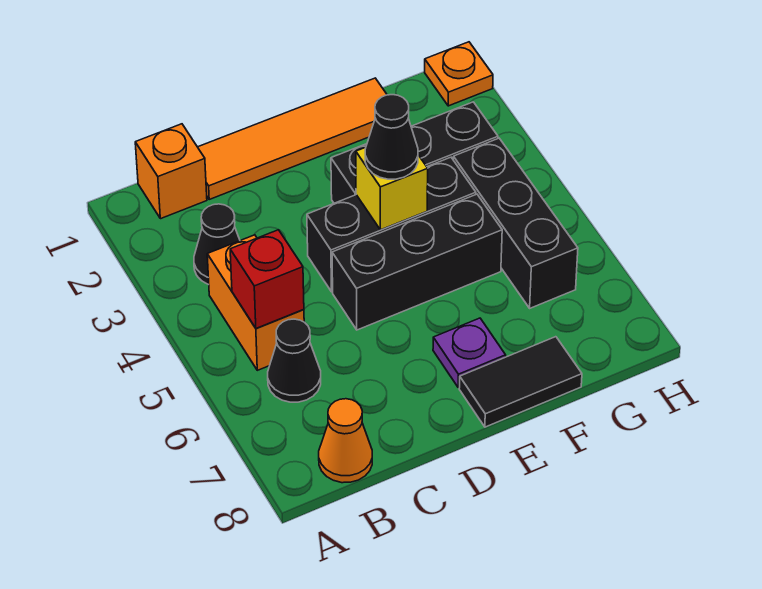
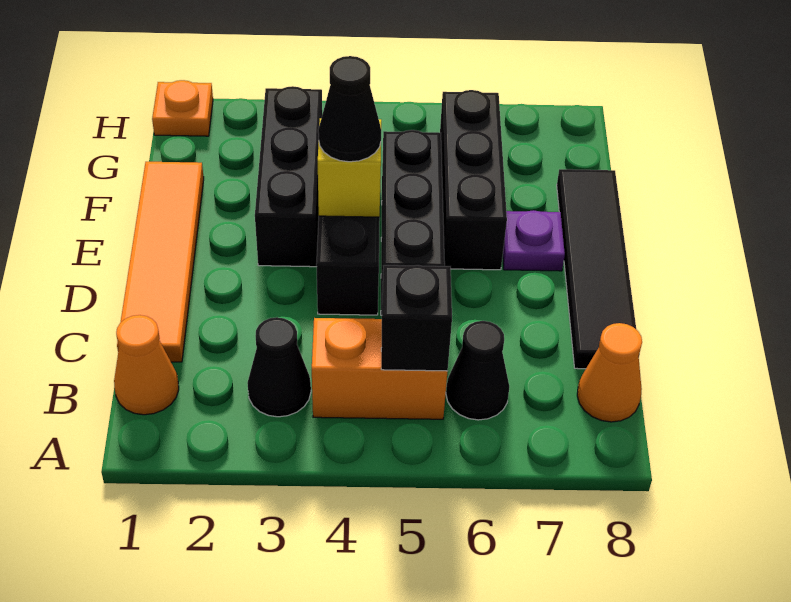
orange brick B1 level 1 -> orange cone B1 level 1
red brick B5 level 2 -> black brick B5 level 2
black tile E8:F8 level 1 -> black tile C8:F8 level 1
black brick G4:G6 level 1 -> black brick E6:G6 level 1

